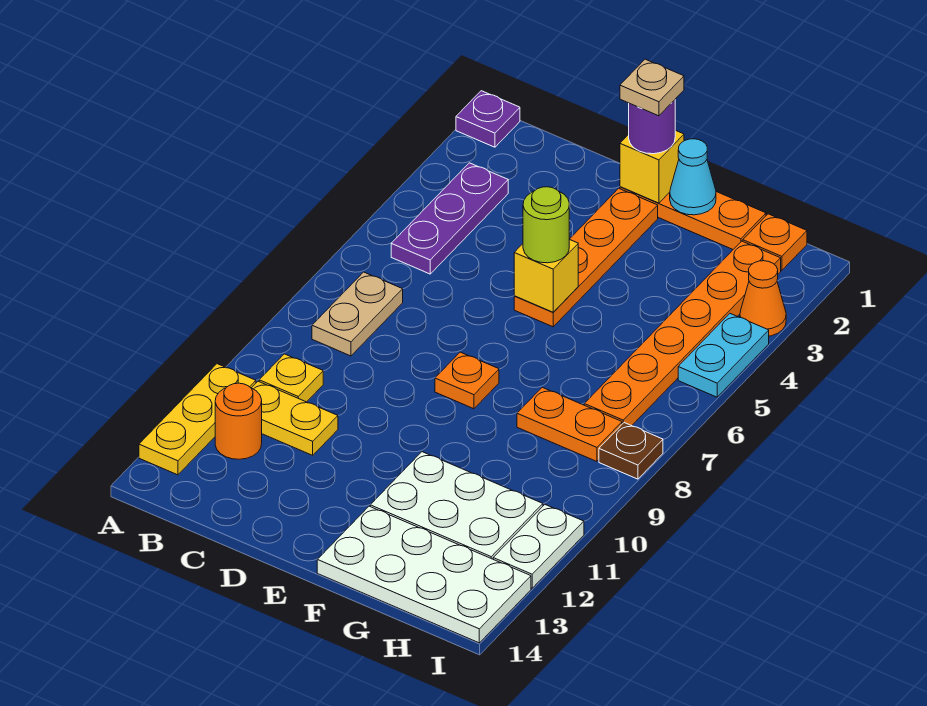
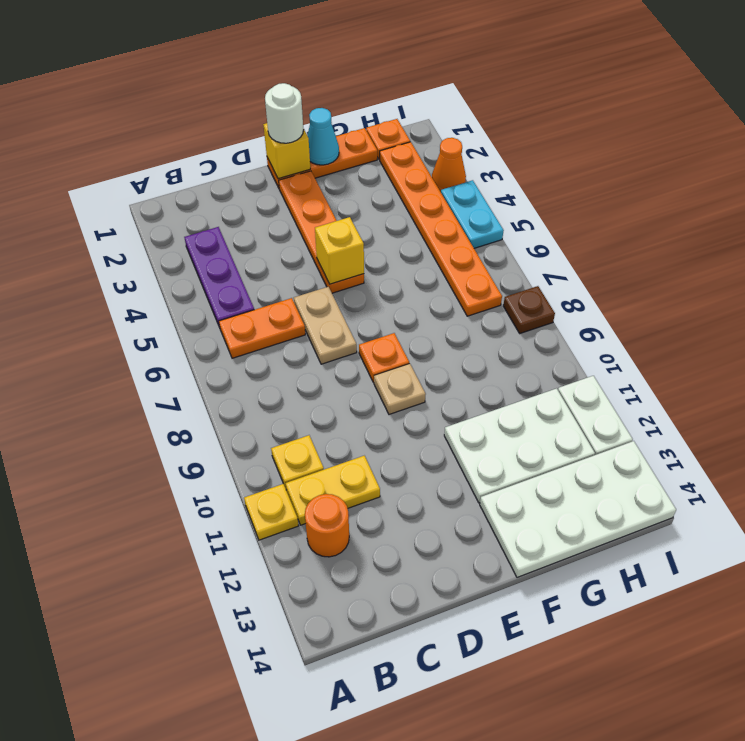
purple plate A1 level 1 -> none
yellow plate A11:A13 level 1 -> yellow plate A11 level 1
tan plate B7:B8 level 1 -> tan plate D6:D7 level 1
purple round brick E1 level 3 -> white round brick E1 level 3
tan plate E1 level 4 -> tan plate E9 level 1
lime round brick E5 level 3 -> none
orange plate G8:H8 level 1 -> orange plate B6:C6 level 1

